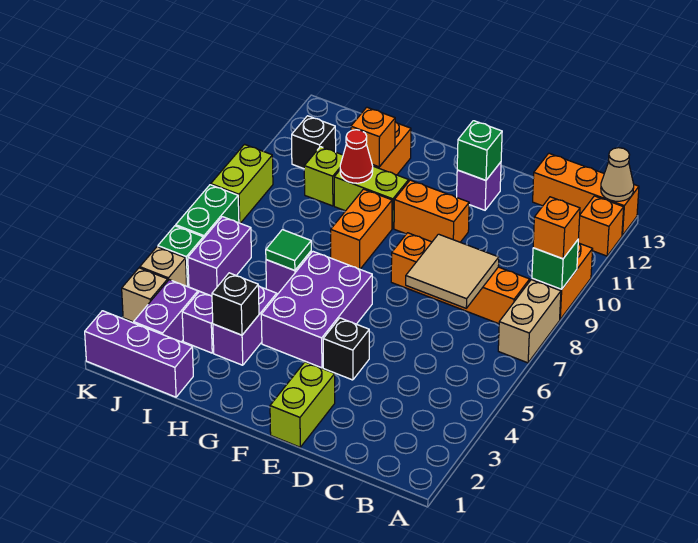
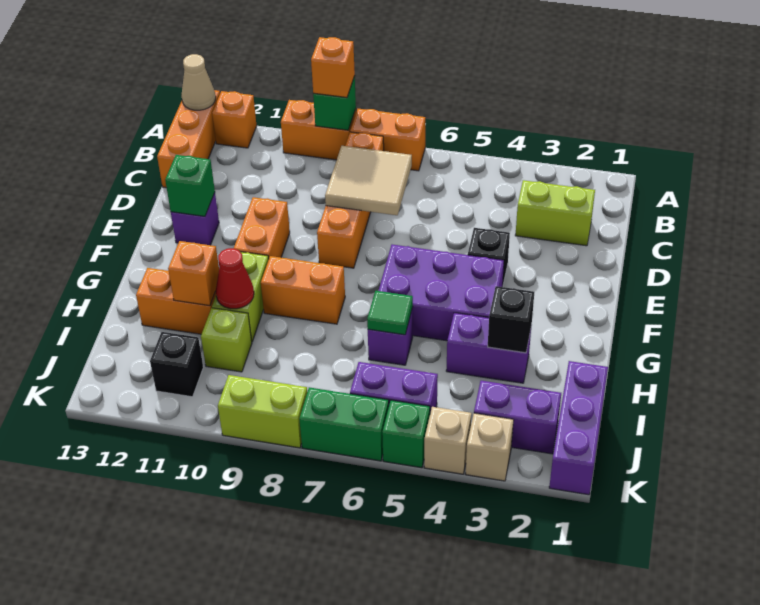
tan brick A7:A8 level 1 -> orange brick A7:A8 level 1
lime brick E1:E2 level 1 -> lime brick C2:C3 level 1
purple brick I3 level 1 -> none

